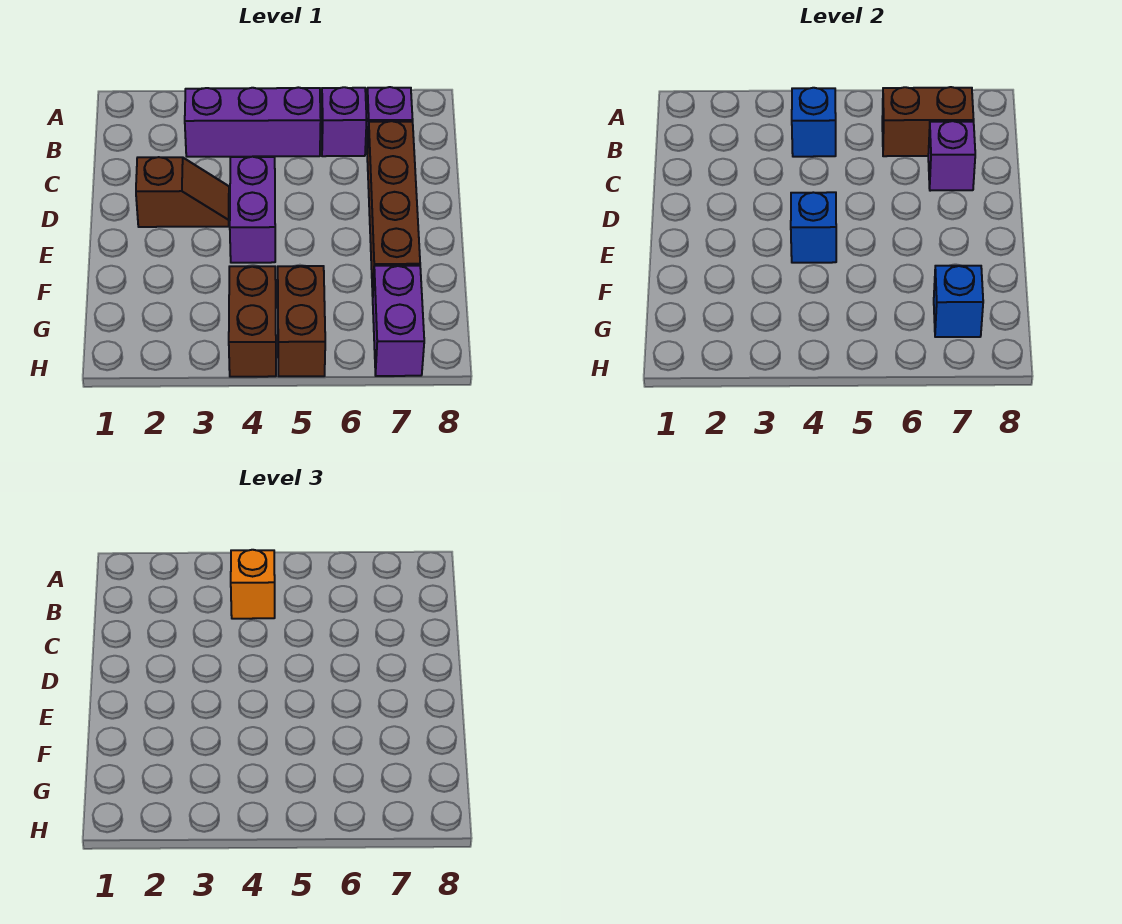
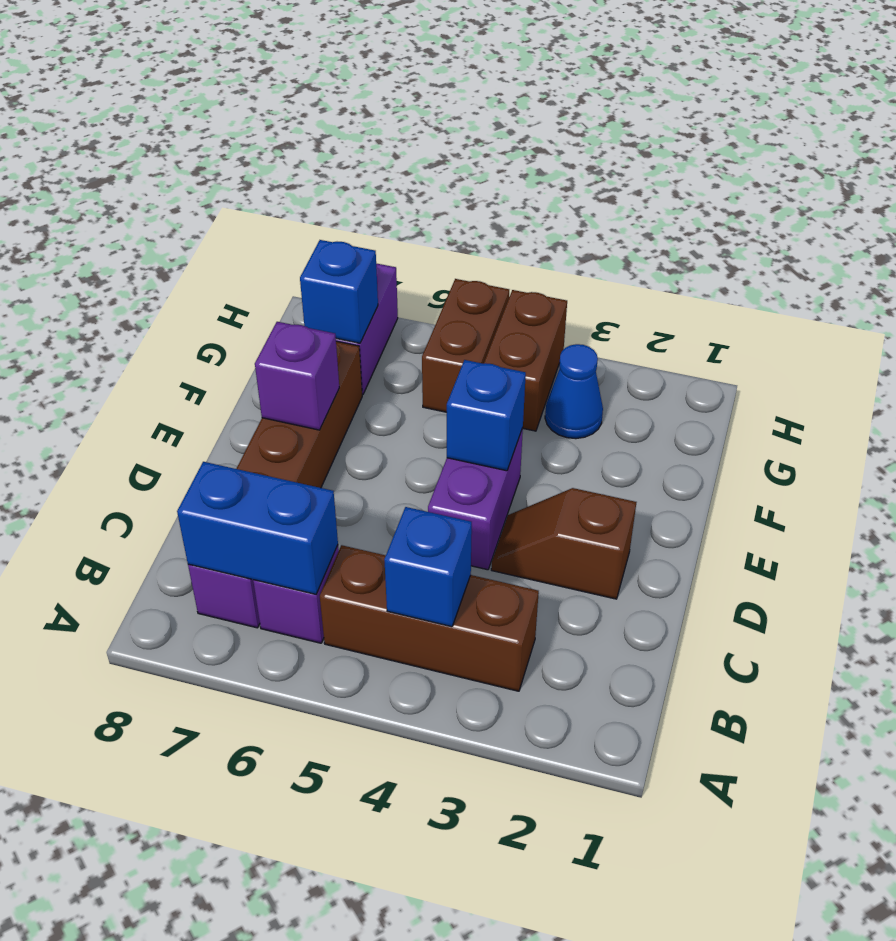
purple brick B3:B5 level 1 -> brown brick B3:B5 level 1
orange brick B4 level 3 -> none
brown brick B6:B7 level 2 -> blue brick B6:B7 level 2
purple brick C7 level 2 -> purple brick E7 level 2
none -> blue cone G3 level 1

